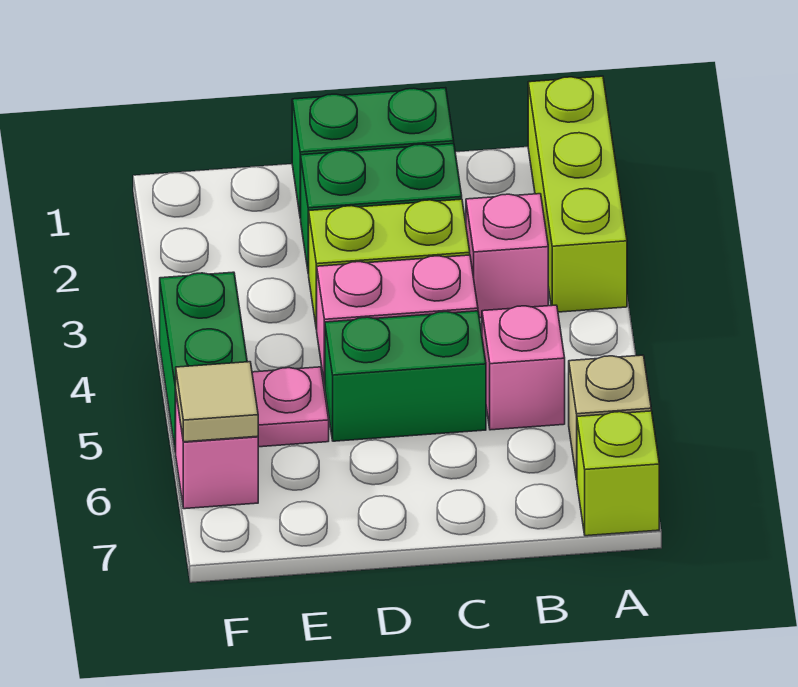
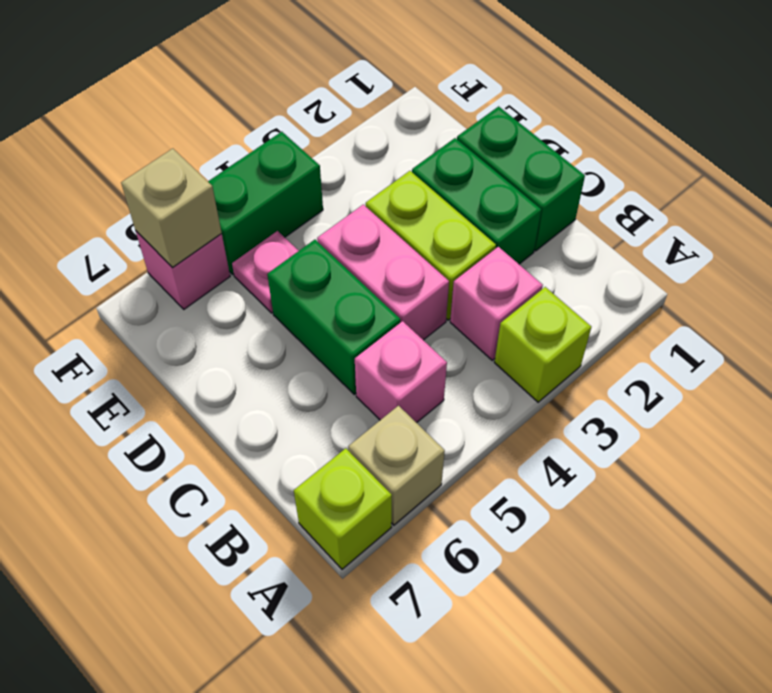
lime brick A1:A3 level 1 -> lime brick A3 level 1
tan tile F6 level 2 -> tan brick F6 level 2

